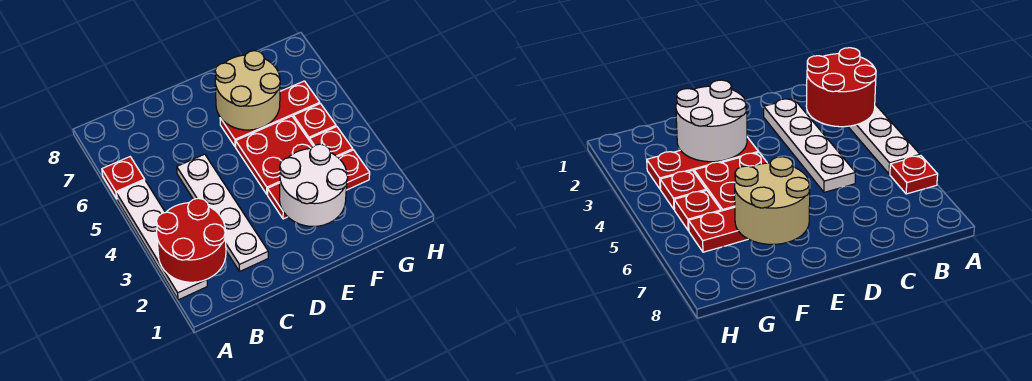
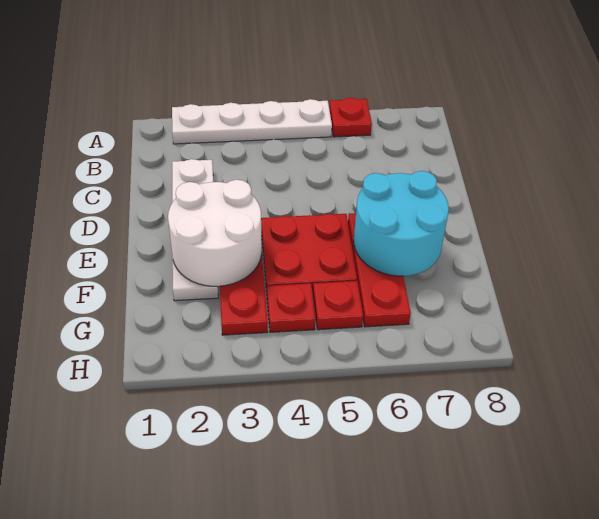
red round brick A2:B3 level 2 -> none
white plate C2:C5 level 1 -> white plate C2:F2 level 1
tan round brick E6:F7 level 2 -> cyan round brick E6:F7 level 2

